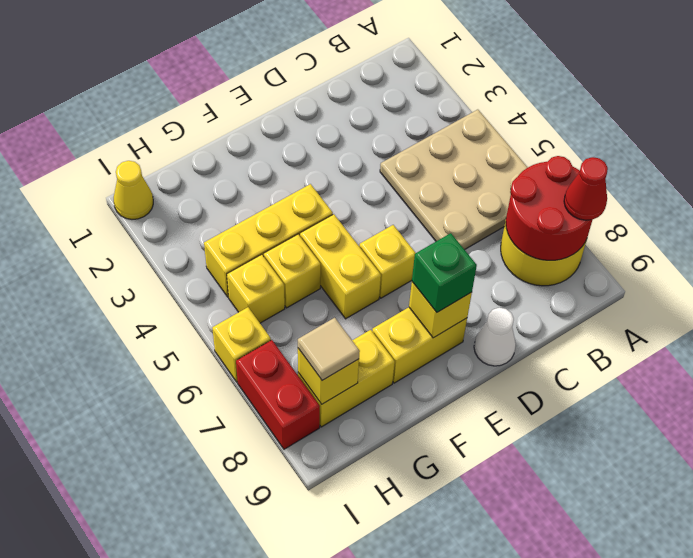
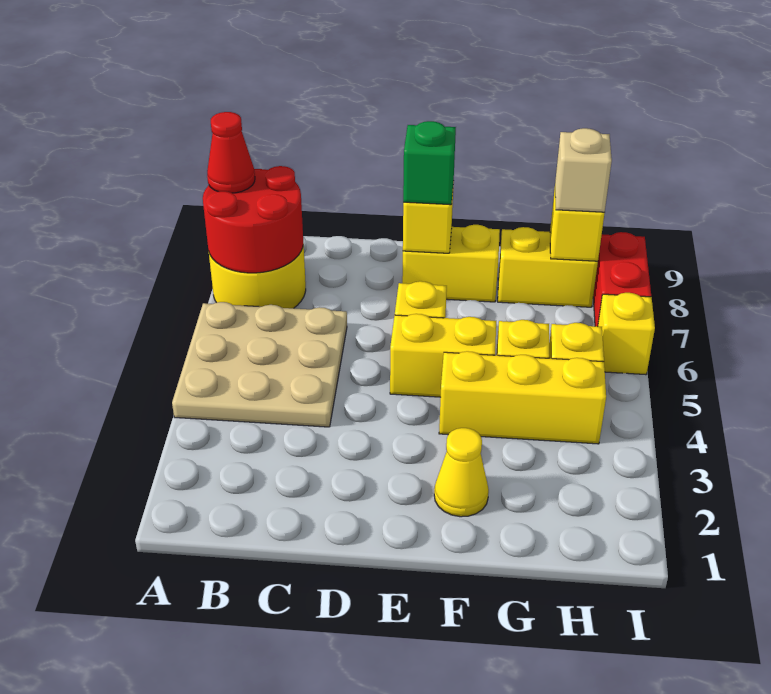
white cone D9 level 1 -> none
yellow brick F5:F6 level 1 -> yellow brick E5:F5 level 1
tan tile H8 level 3 -> tan brick H8 level 3
yellow cone I1 level 1 -> yellow cone F2 level 1

